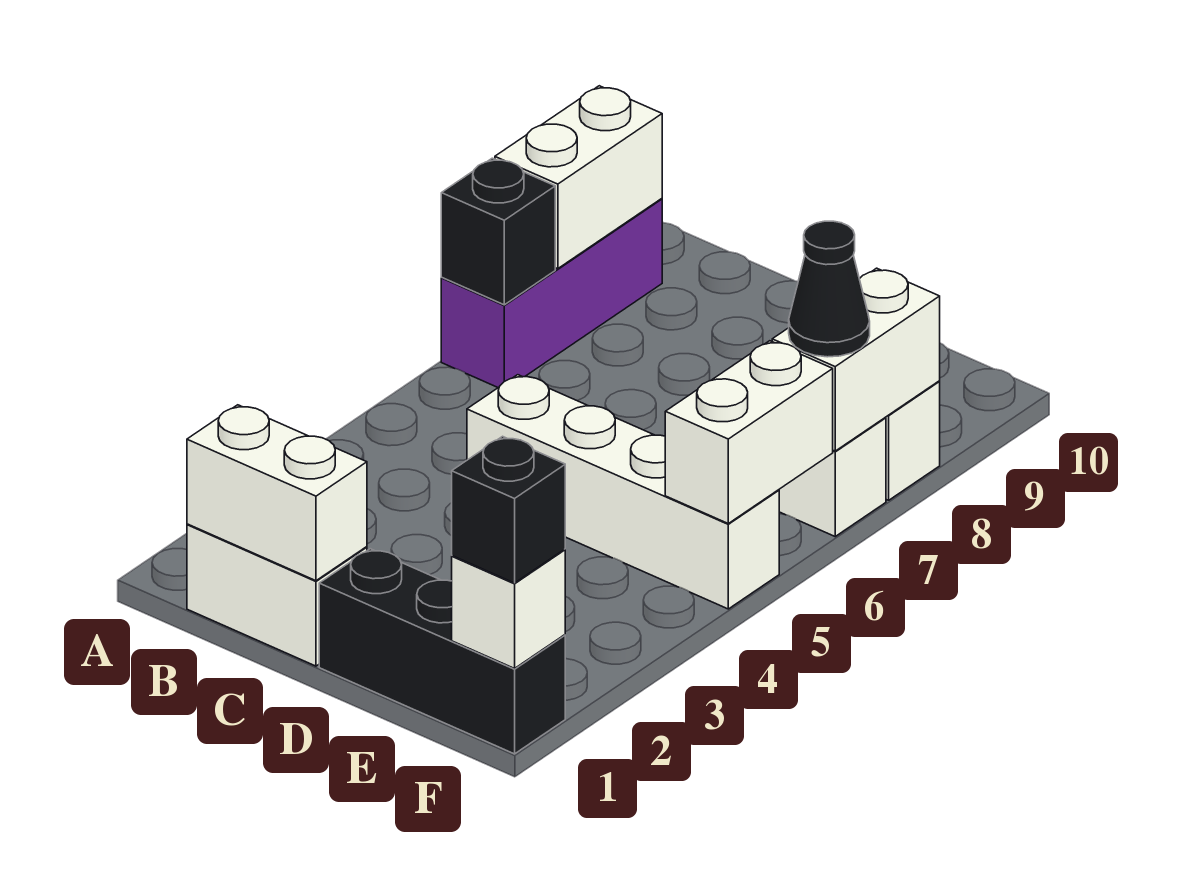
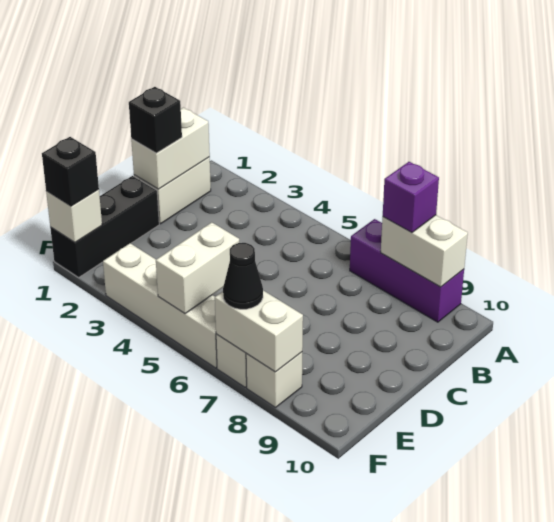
black brick A7 level 2 -> black brick C1 level 3
none -> purple brick A8 level 3
white brick C5:F5 level 1 -> white brick F3:F6 level 1
white brick F5:F6 level 2 -> white brick E5:F5 level 2

